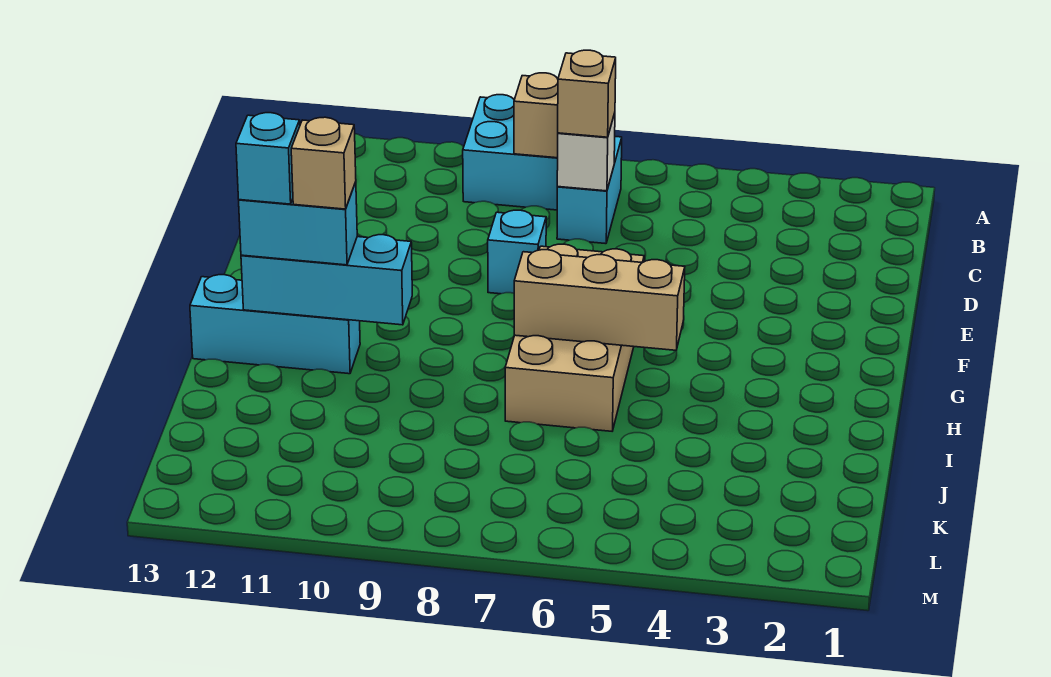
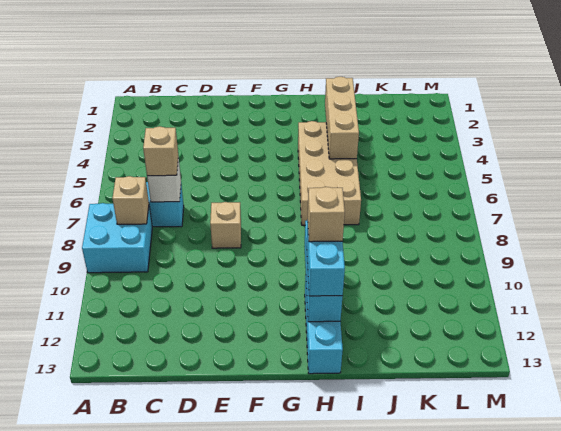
cyan brick E8 level 1 -> tan brick E8 level 1
tan brick F6:I7 level 1 -> tan brick H4:I7 level 1
tan brick H5:H7 level 2 -> tan brick I3:I5 level 2
cyan brick H12 level 4 -> none

